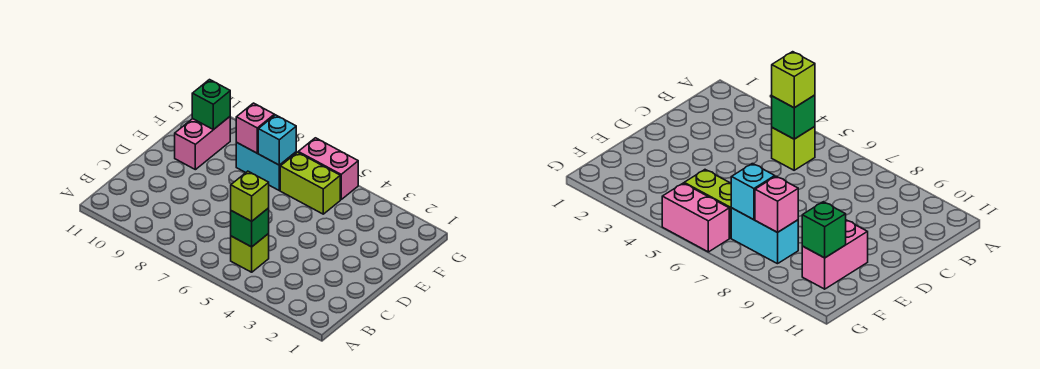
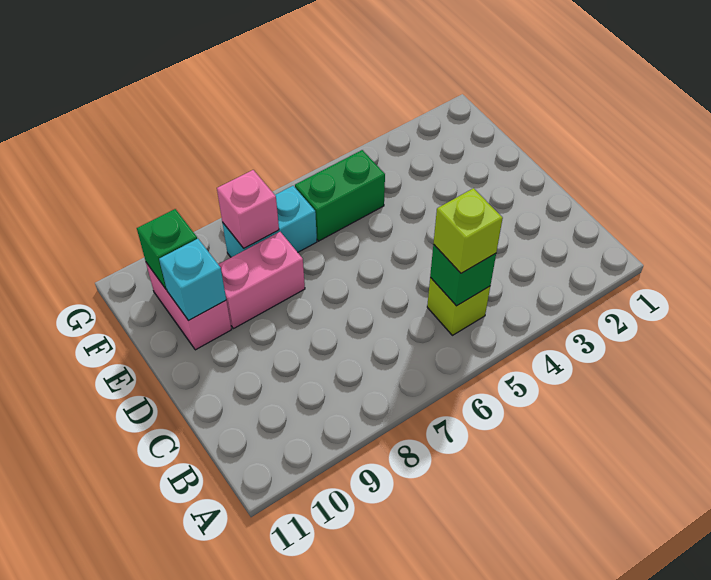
lime brick F5:F6 level 1 -> green brick F5:F6 level 1
cyan brick F7 level 2 -> cyan brick E10 level 2
pink brick G5:G6 level 1 -> pink brick E8:E9 level 1

